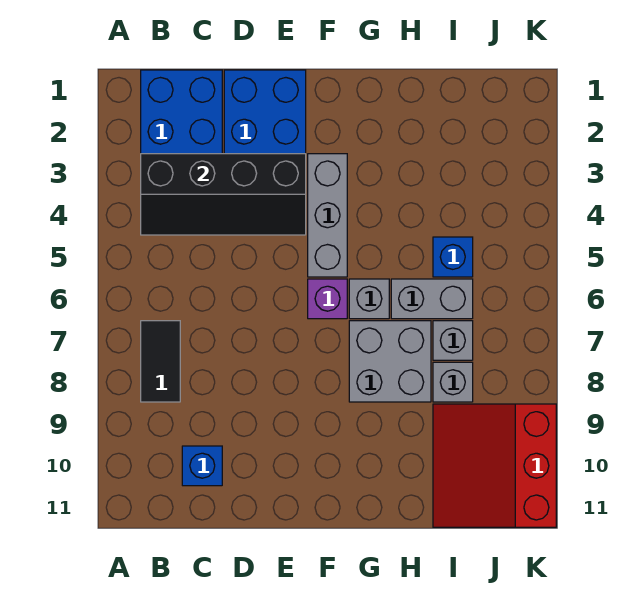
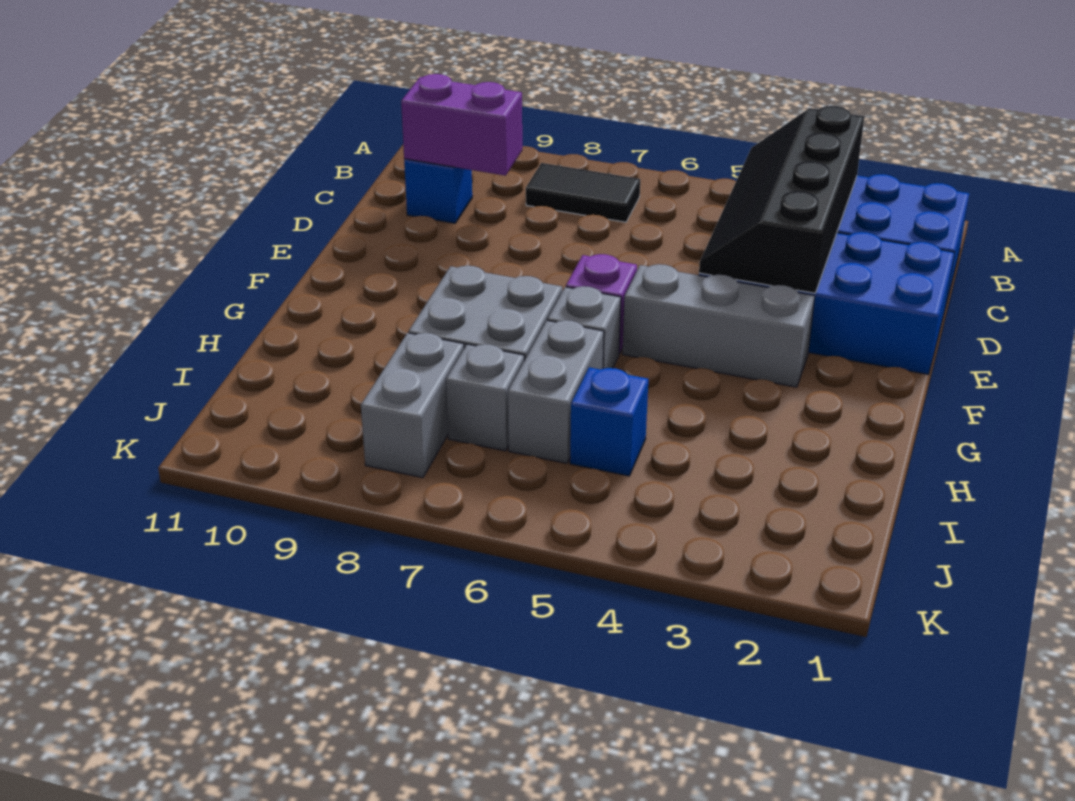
none -> purple brick C9:C10 level 2
grey brick I8 level 1 -> grey brick I8:J8 level 1
red slope I9:K11 level 1 top K -> none

